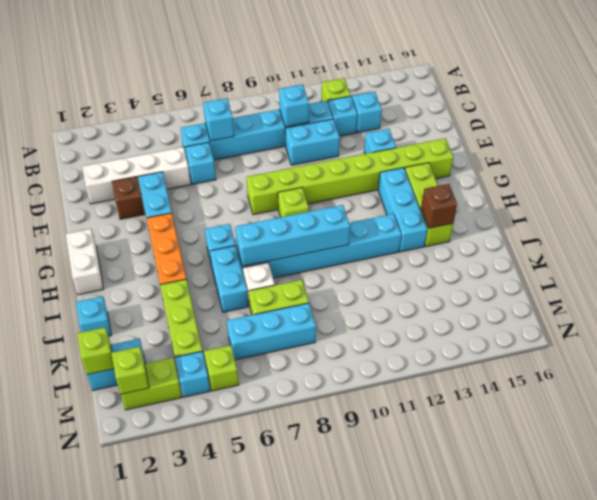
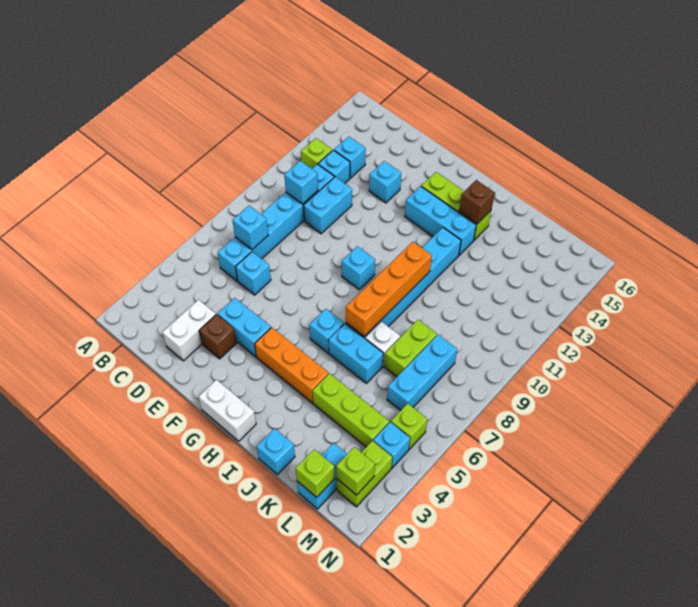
white brick D2:D5 level 1 -> white brick D2:D3 level 1
lime brick F8:F15 level 1 -> none
lime brick G9 level 1 -> cyan brick G9 level 1
cyan brick I7:I10 level 2 -> orange brick I7:I10 level 2

